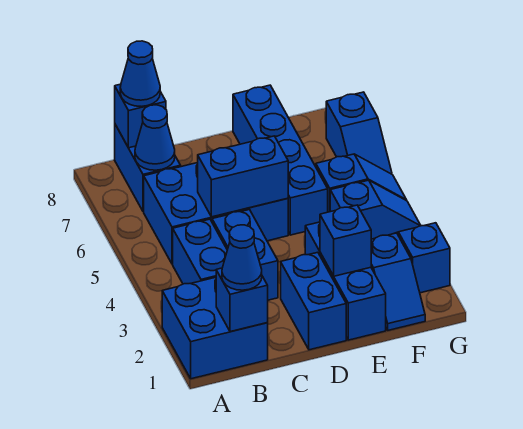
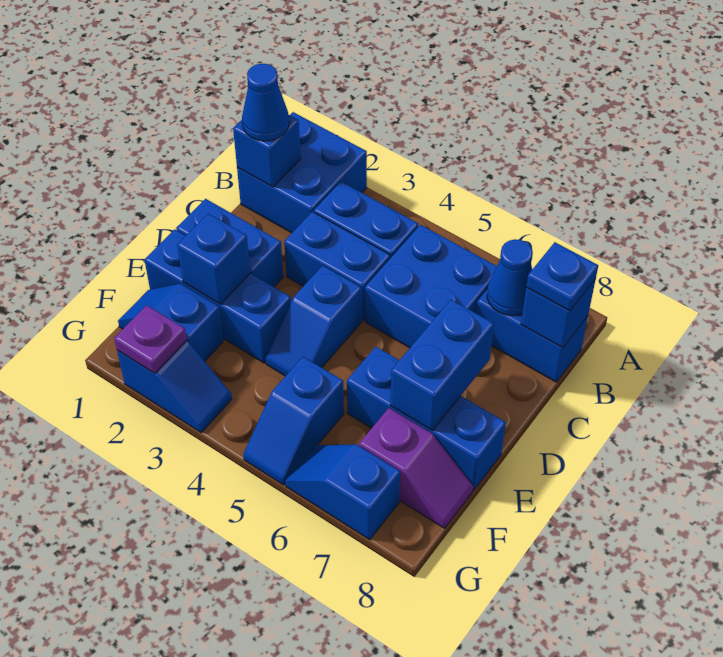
blue brick B5:D6 level 1 -> blue brick B5:C6 level 1
blue cone B8 level 3 -> blue plate B8 level 3
blue brick C5:D5 level 2 -> blue brick D7:E7 level 2
blue brick E5:E8 level 1 -> blue brick E6:E8 level 1
blue slope F4:G4 level 1 top F -> blue slope D4:E4 level 1 top D
none -> purple slope F7:F8 level 1 top 7
none -> purple plate G2 level 2

